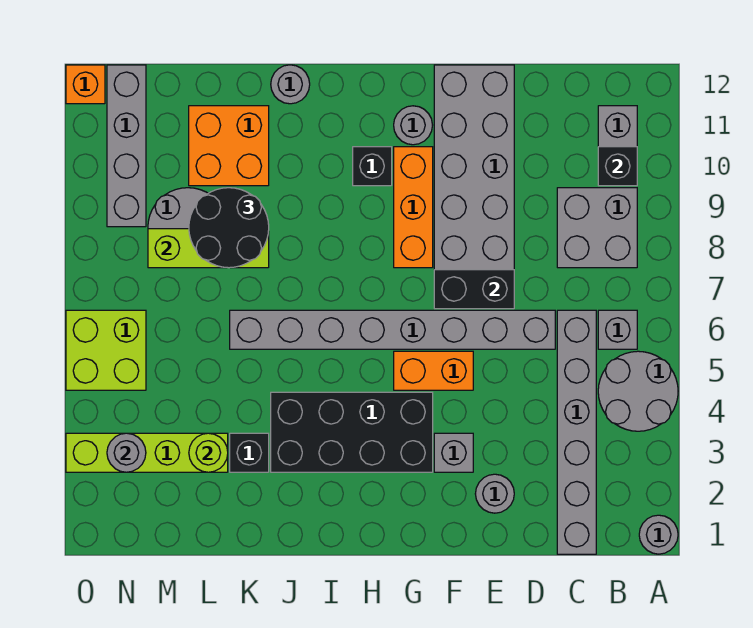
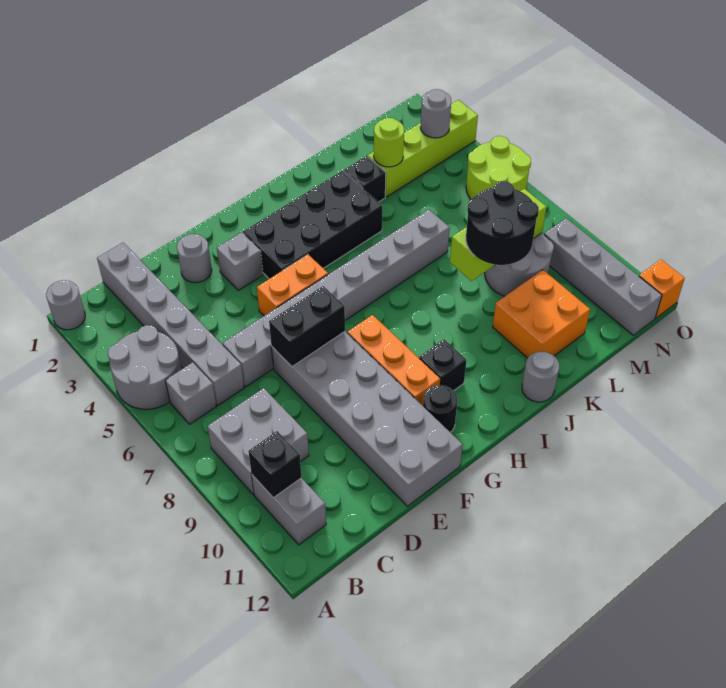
grey round brick G11 level 1 -> black round brick G11 level 1
lime brick N5:O6 level 1 -> lime round brick N5:O6 level 1

